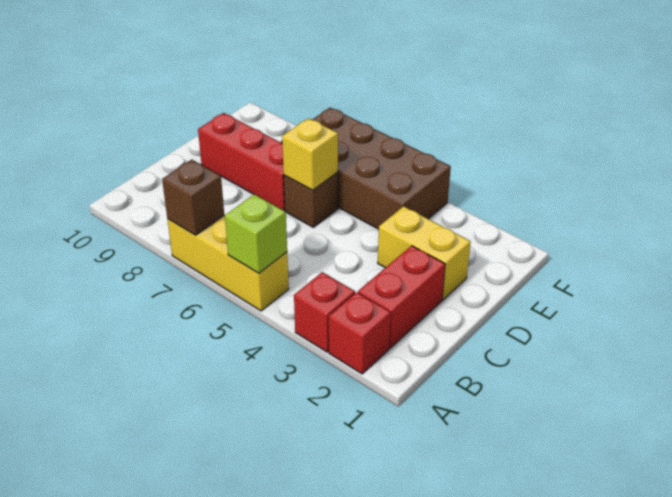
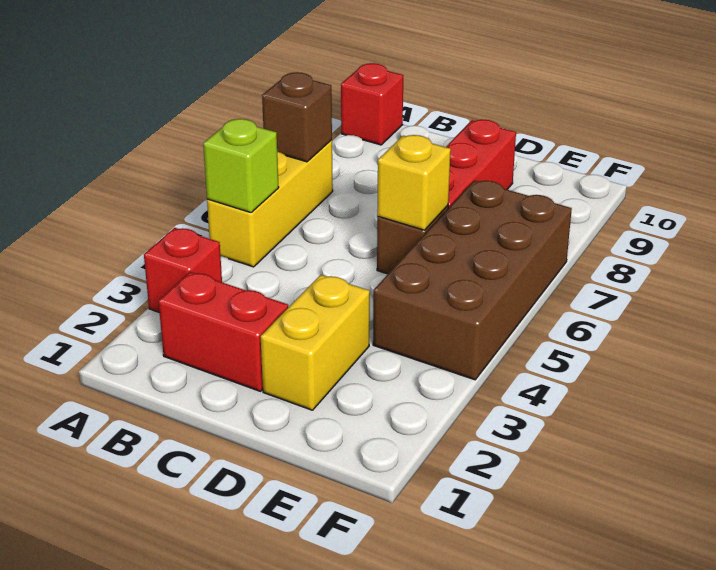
red brick A2 level 1 -> red brick A10 level 1

